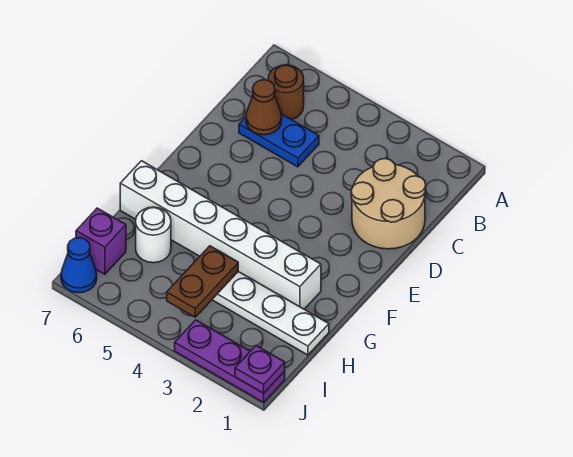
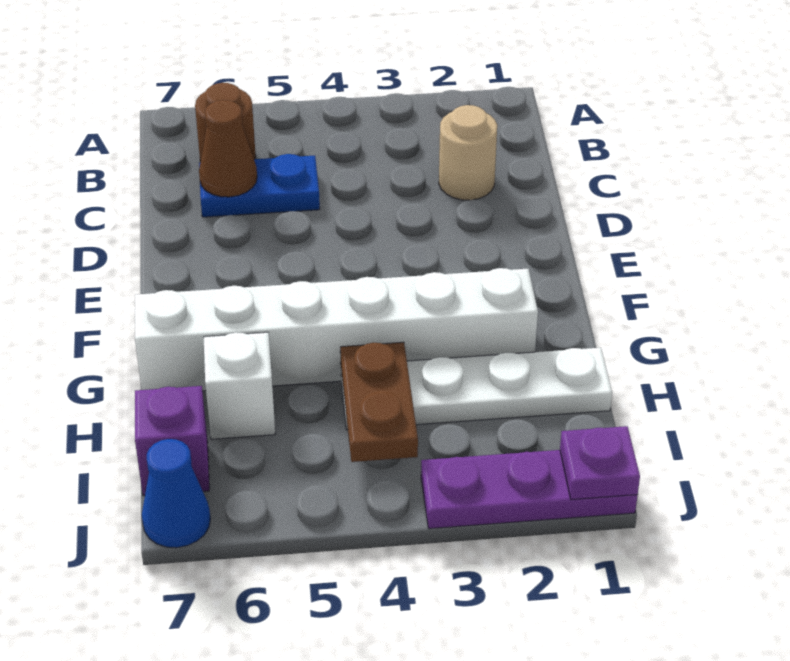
tan round brick C1:D2 level 1 -> tan round brick C2 level 1
white round brick H6 level 1 -> white brick H6 level 1

